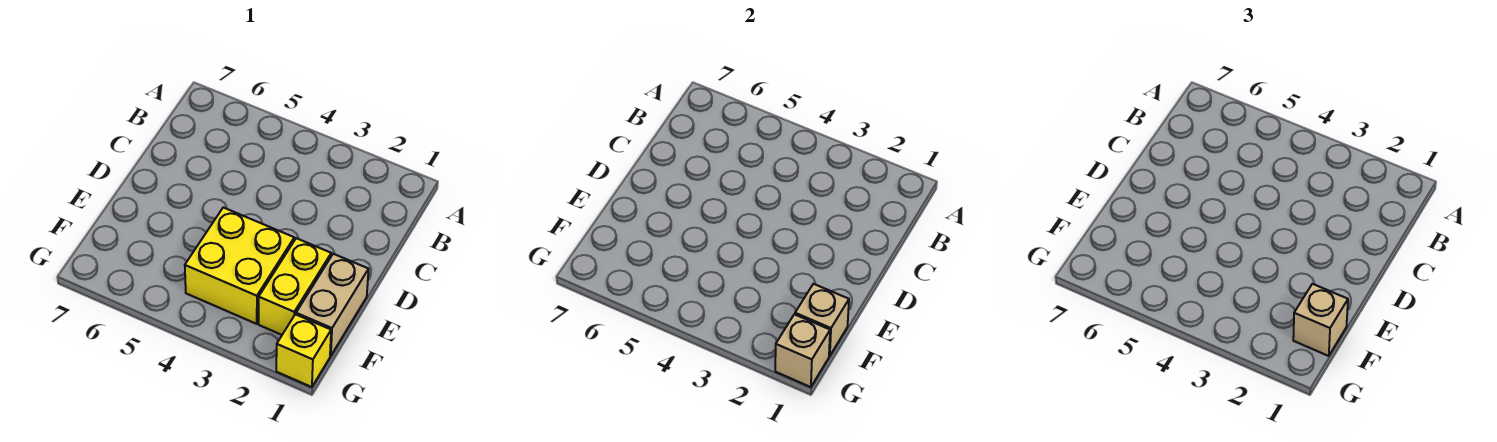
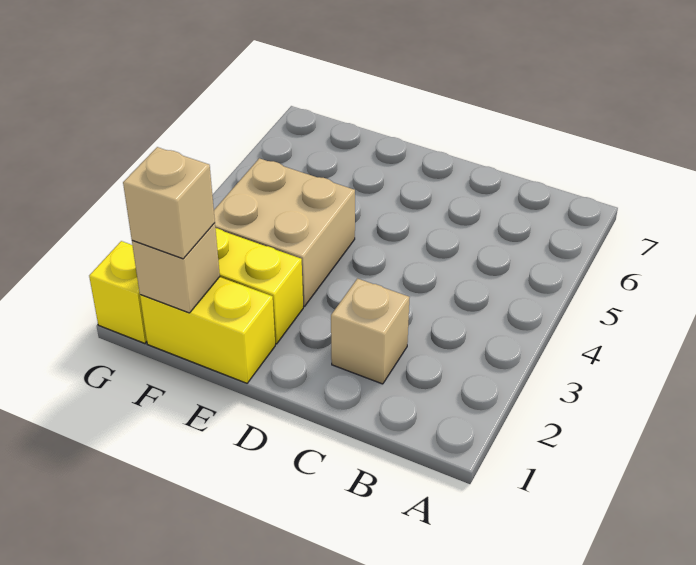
tan brick E1:F1 level 1 -> yellow brick E1:F1 level 1
yellow brick E3:F4 level 1 -> tan brick E3:F4 level 1
tan brick G1 level 2 -> tan brick C2 level 1

